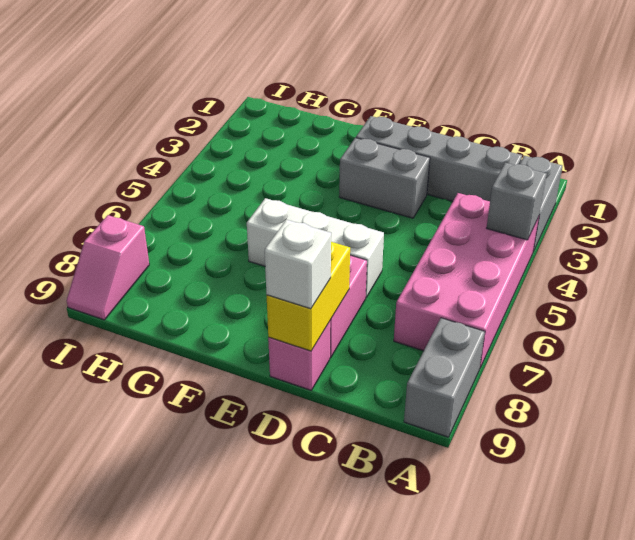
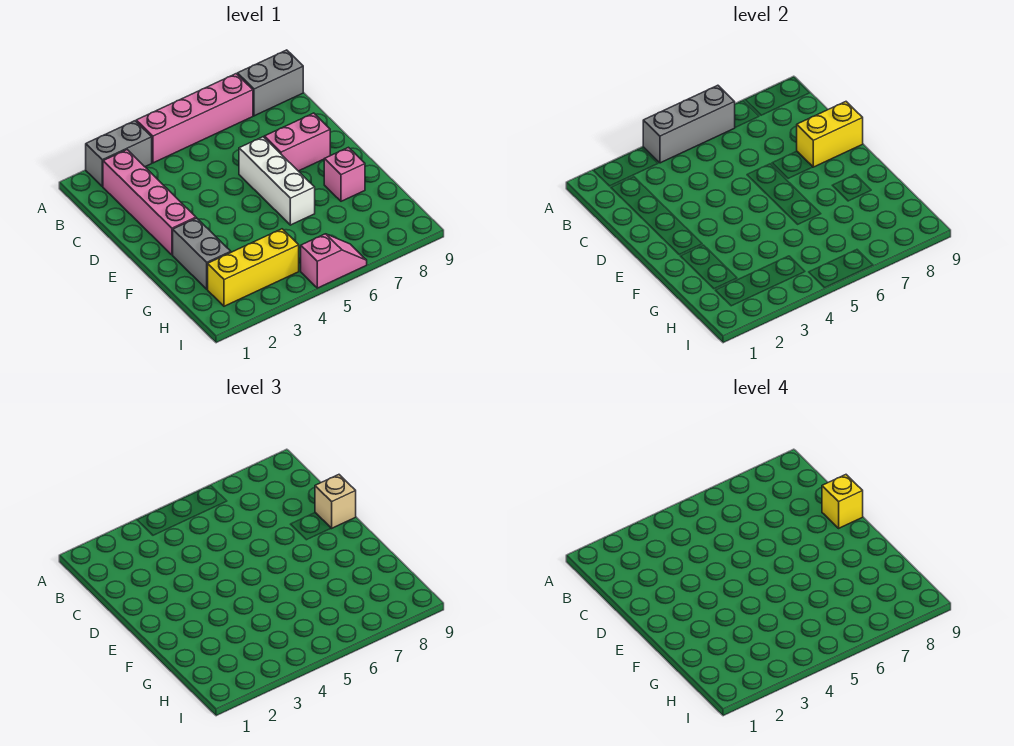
pink brick A4:B7 level 1 -> pink brick A4:A7 level 1
grey brick A4 level 2 -> grey brick A4:A6 level 2
grey brick B2:E2 level 1 -> pink brick B2:E2 level 1
grey brick D3:E3 level 1 -> grey brick F2:G2 level 1
pink brick D9 level 1 -> pink brick F8 level 1
white brick D9 level 3 -> tan brick D9 level 3
none -> yellow brick D9 level 4
none -> yellow brick H2:H4 level 1
pink slope I8:I9 level 1 top 8 -> pink slope I5:I6 level 1 top 5

